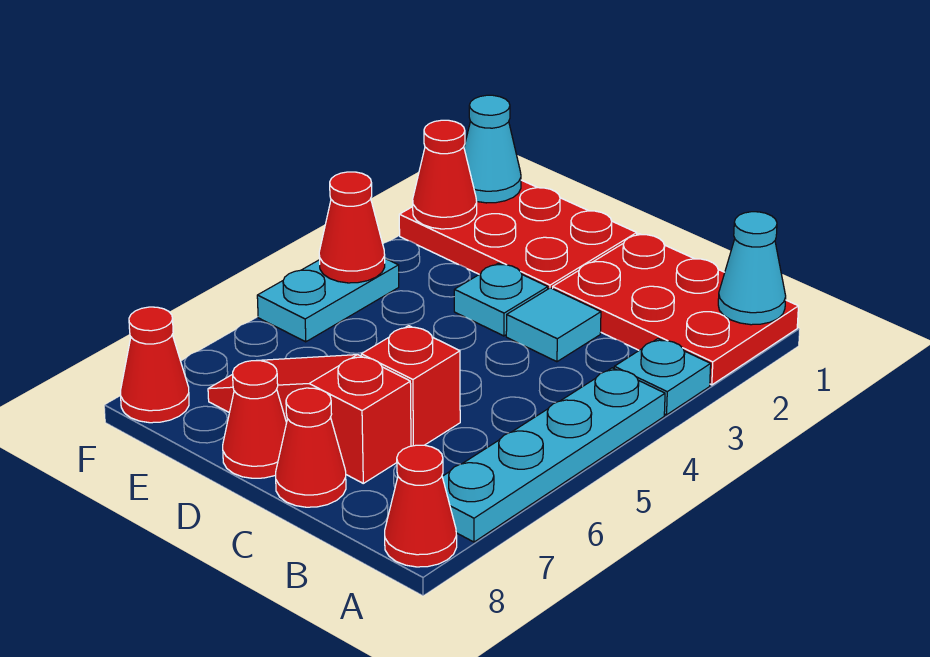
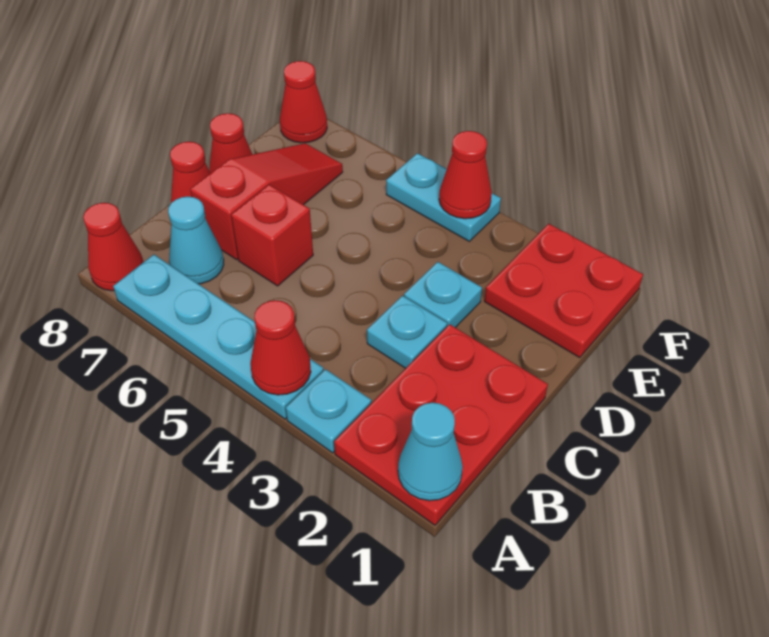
cyan tile C3 level 1 -> cyan plate C3 level 1
red plate D1:F2 level 1 -> red plate E1:F2 level 1
cyan cone F1 level 2 -> cyan cone B7 level 1
red cone F2 level 2 -> red cone A4 level 2

